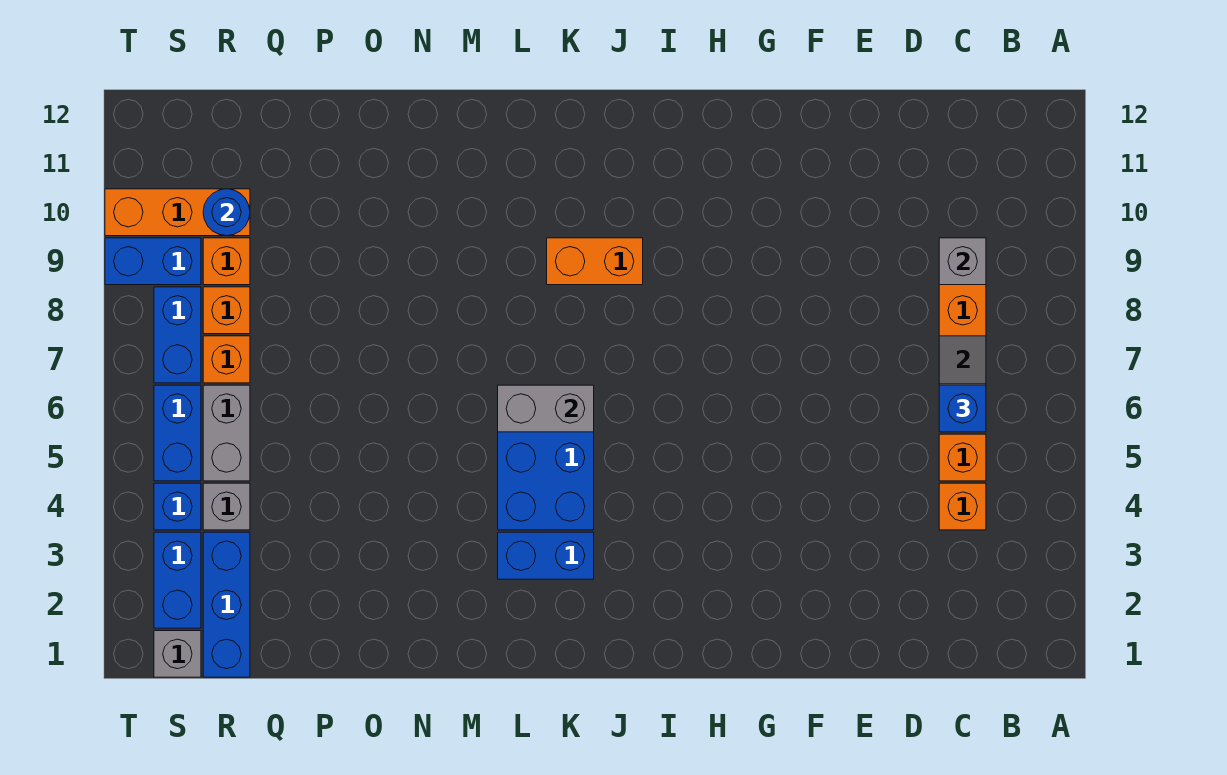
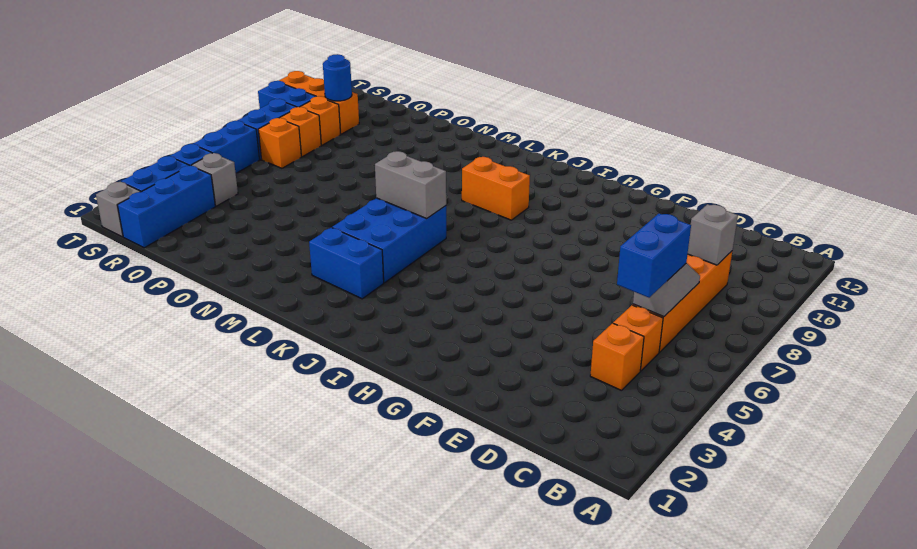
blue brick C6 level 3 -> blue brick C5:C6 level 3
grey brick R5:R6 level 1 -> none

